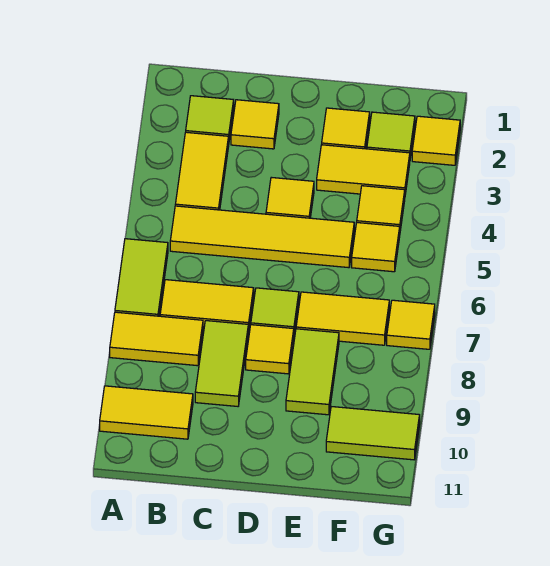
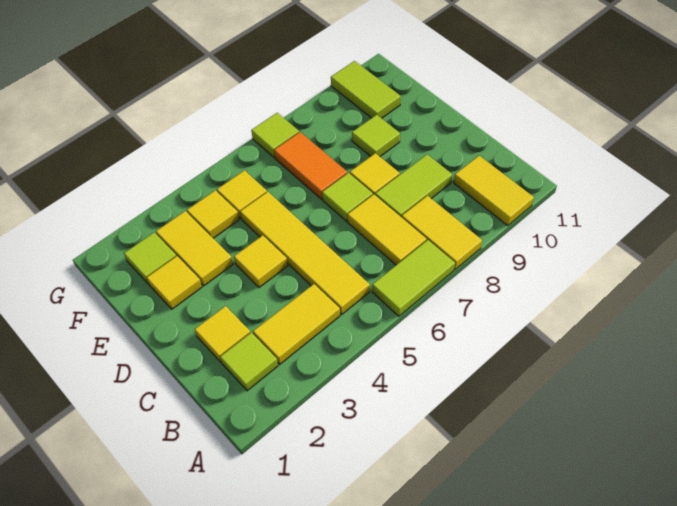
yellow tile E7:F7 level 1 -> orange tile E7:F7 level 1
lime tile E8:E9 level 1 -> lime tile E9 level 1
yellow tile G2 level 1 -> none
yellow tile G7 level 1 -> lime tile G7 level 1

